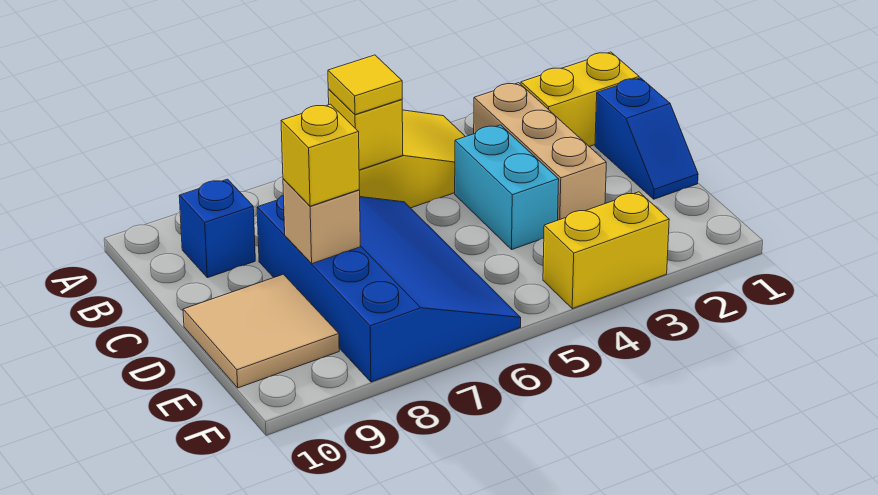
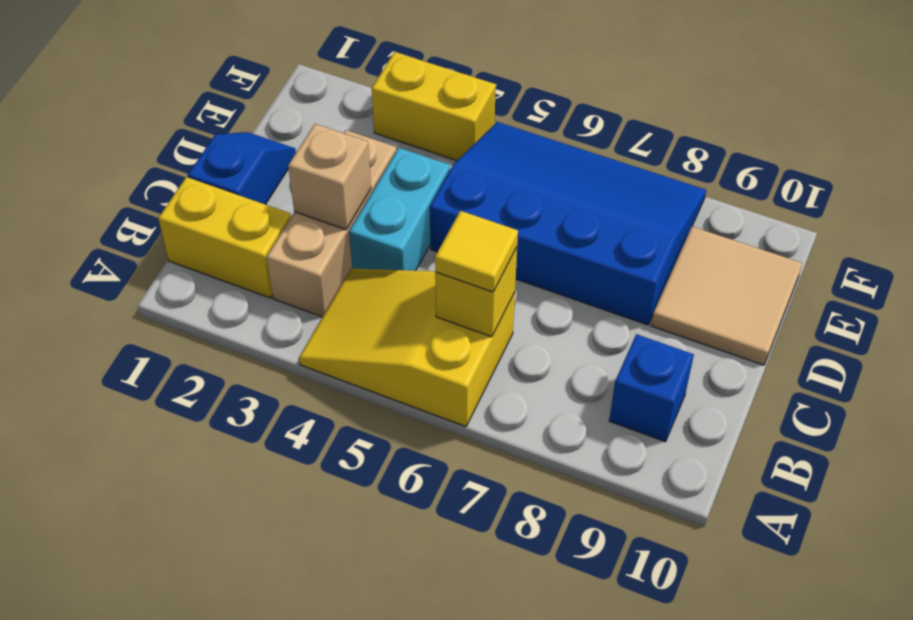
blue slope C6:F8 level 1 top 8 -> blue slope D5:F8 level 1 top D
tan brick D8 level 2 -> tan brick C3 level 2
yellow brick D8 level 3 -> none

